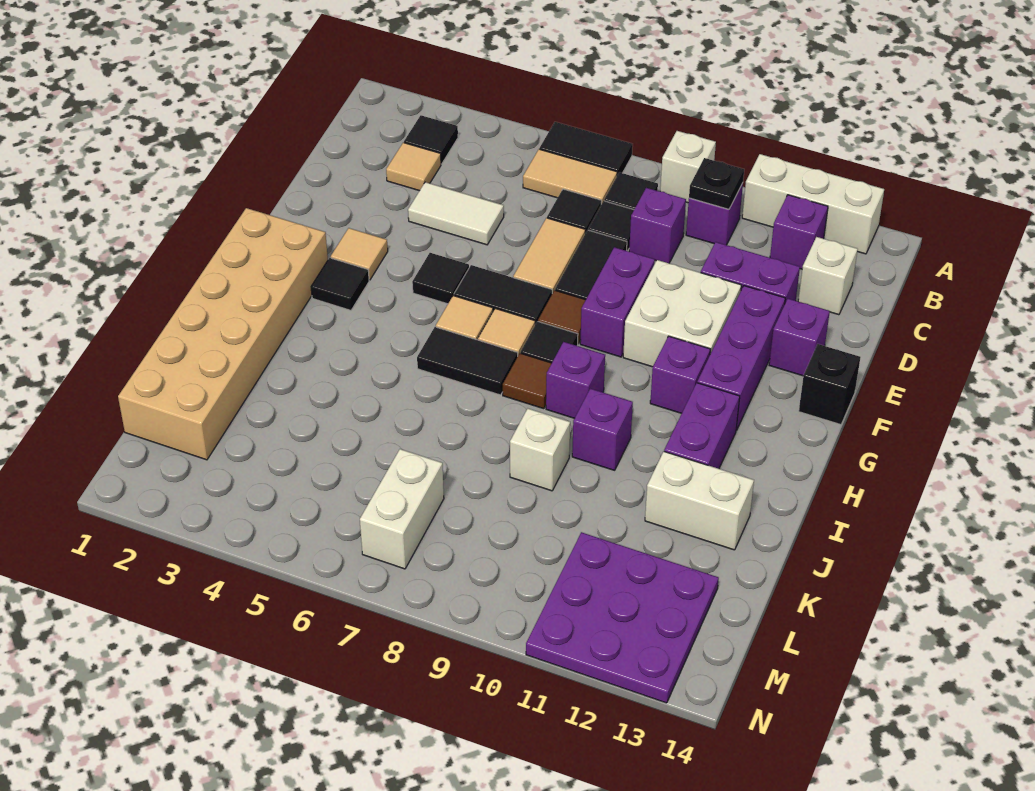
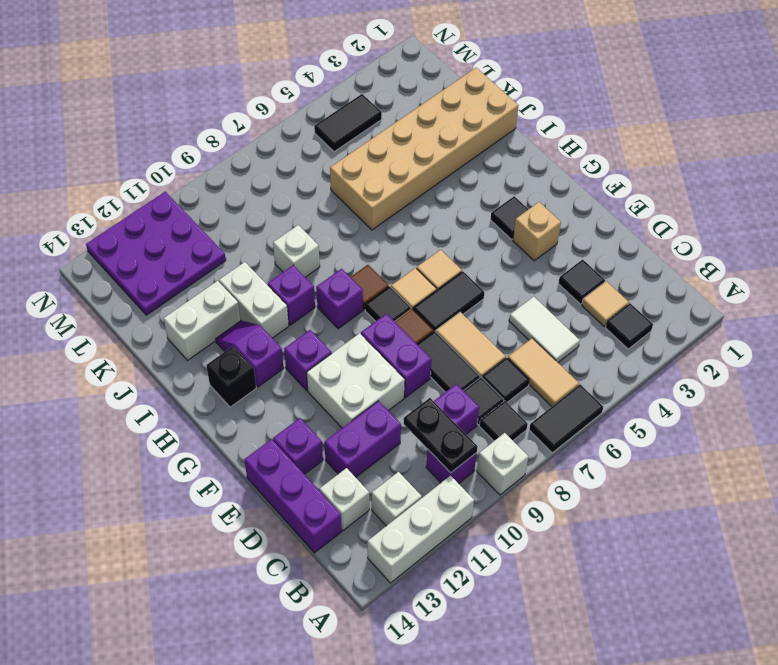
tan tile B6:B7 level 1 -> tan tile B6:C6 level 1
black plate B10 level 2 -> black plate B10:C10 level 2
purple brick B12 level 1 -> white brick B12 level 1
white tile D4:D5 level 1 -> white tile C5:D5 level 1
purple brick E12:G12 level 1 -> purple brick C14:E14 level 1
tan tile F3 level 1 -> tan brick F3 level 1
black tile F5 level 1 -> black tile D3 level 1
black brick F14 level 1 -> black brick H13 level 1
tan brick G1:L2 level 1 -> tan brick J1:K6 level 1
black tile H6:H7 level 1 -> black tile M4:M5 level 1
purple brick H12:I12 level 1 -> purple slope H12:I12 level 1 top H
white brick L7:M7 level 1 -> white brick I11:J11 level 1

